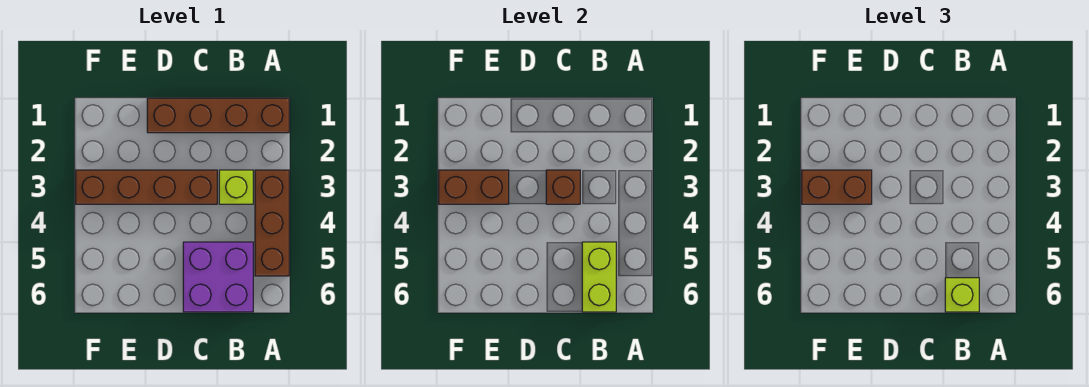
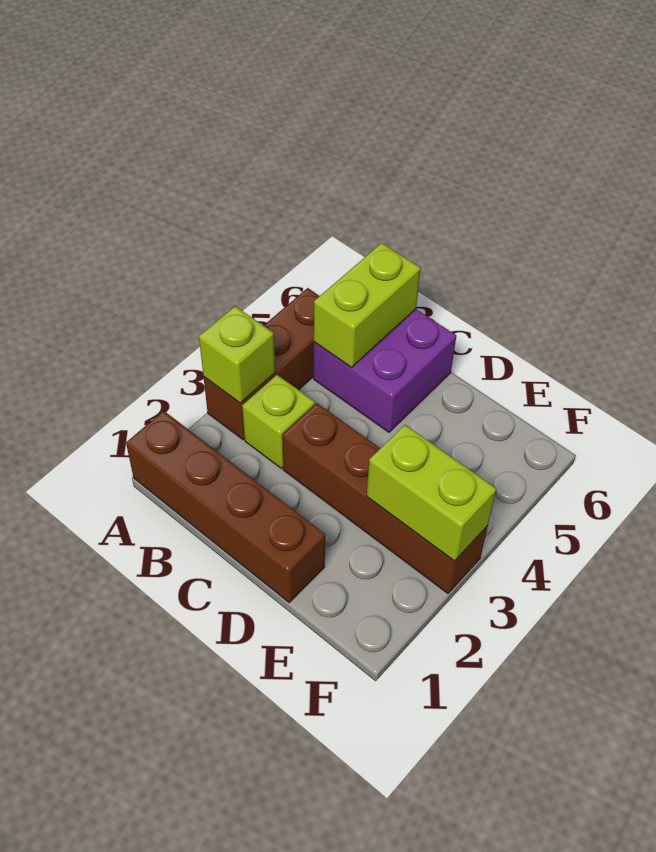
lime brick B6 level 3 -> lime brick A3 level 2
brown brick C3 level 2 -> none
brown brick E3:F3 level 2 -> lime brick E3:F3 level 2
brown brick E3:F3 level 3 -> none

